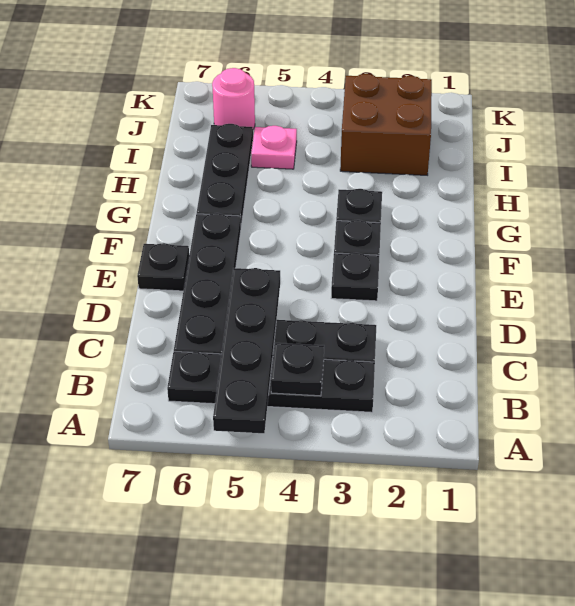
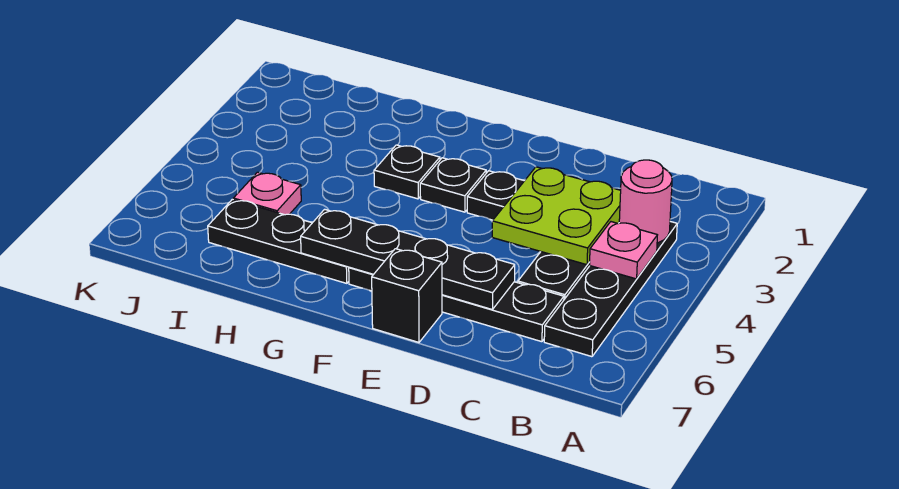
black plate A5:D5 level 2 -> black plate D6:G6 level 2
black plate B4 level 2 -> pink plate B4 level 2
none -> lime plate C3:D4 level 2
black plate E7 level 1 -> black brick E7 level 1
brown brick I2:J3 level 1 -> none
pink round brick J6 level 1 -> pink round brick B3 level 2

